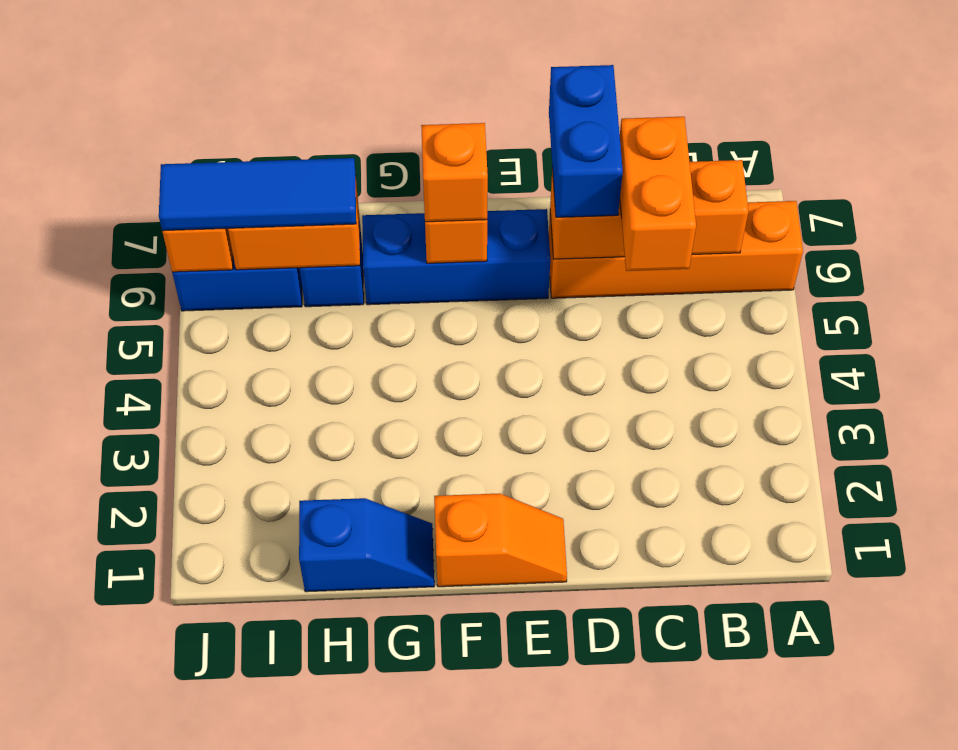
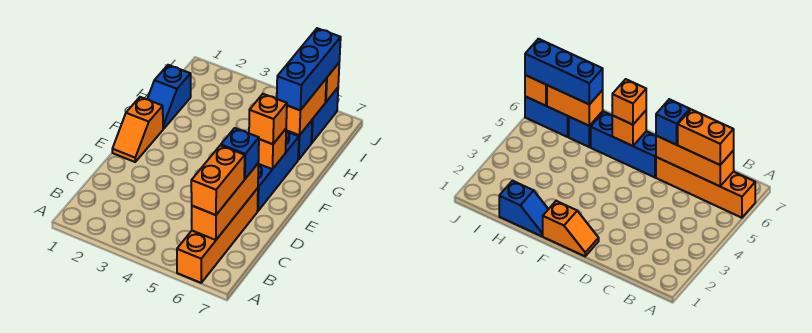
orange brick C5:C6 level 3 -> orange brick B6:C6 level 3
blue brick D6:D7 level 3 -> blue brick D6 level 3
blue tile H6:J6 level 3 -> blue brick H6:J6 level 3

